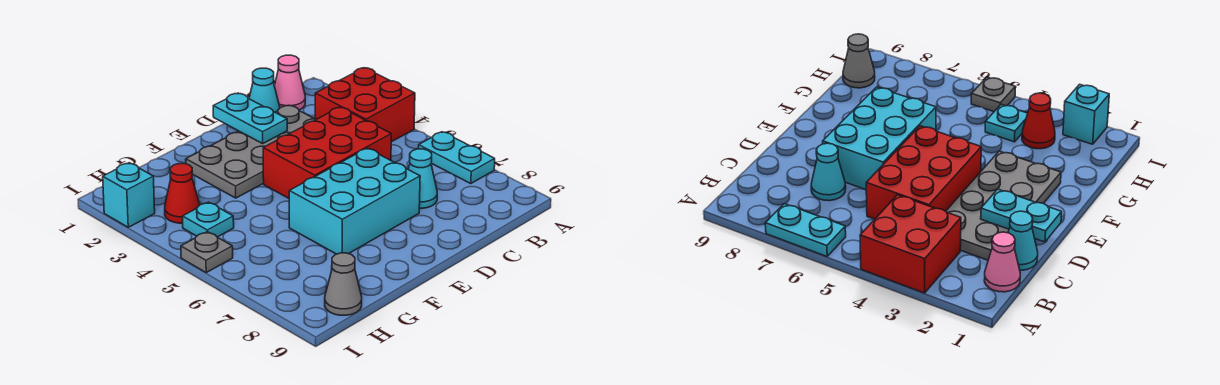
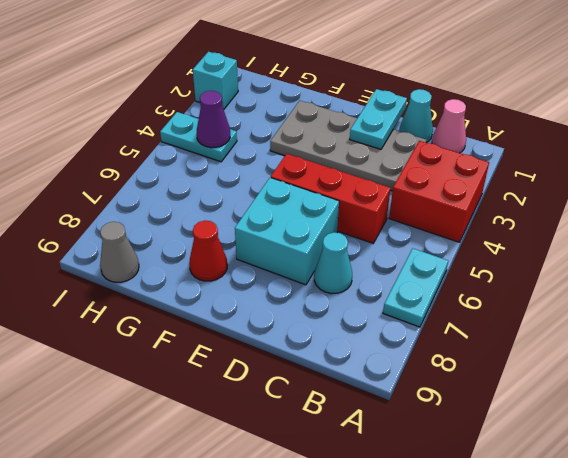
red brick C4:E5 level 1 -> red brick C5:E5 level 1
cyan brick D6:F7 level 1 -> cyan brick D6:E7 level 1
red cone H3 level 1 -> red cone F8 level 1
cyan plate H4 level 1 -> cyan plate H4:I4 level 1
none -> purple cone H4 level 2
grey plate I5 level 1 -> none

